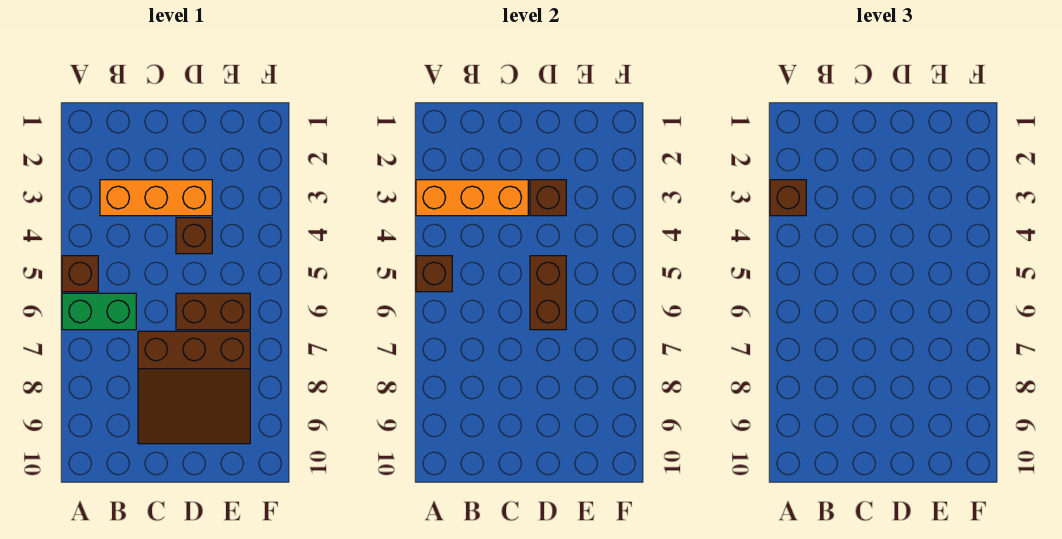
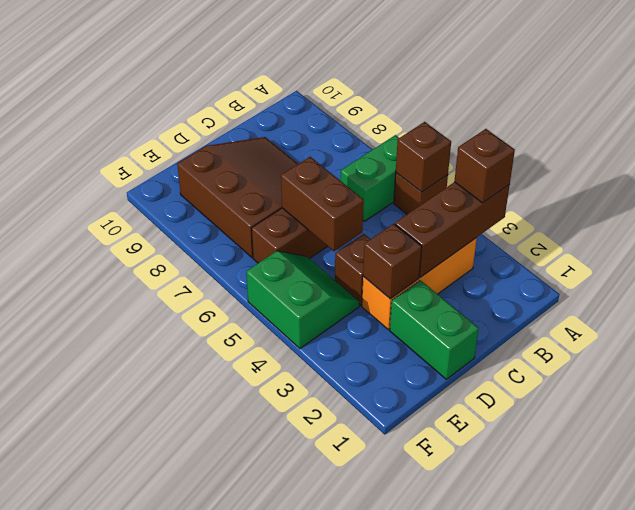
orange brick A3:C3 level 2 -> brown brick A3:C3 level 2
brown slope C7:E9 level 1 top 7 -> brown slope C7:E9 level 1 top E
none -> green brick D1:D2 level 1
none -> green slope E4:F5 level 1 top F

